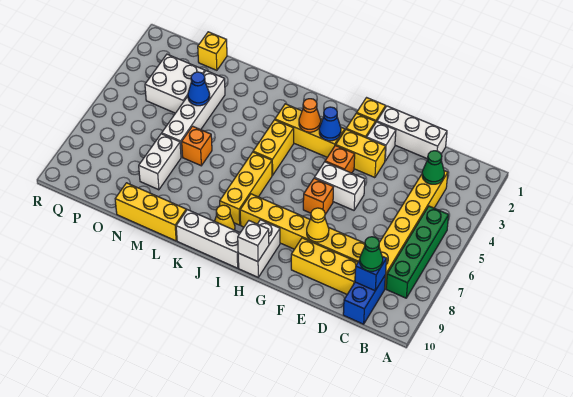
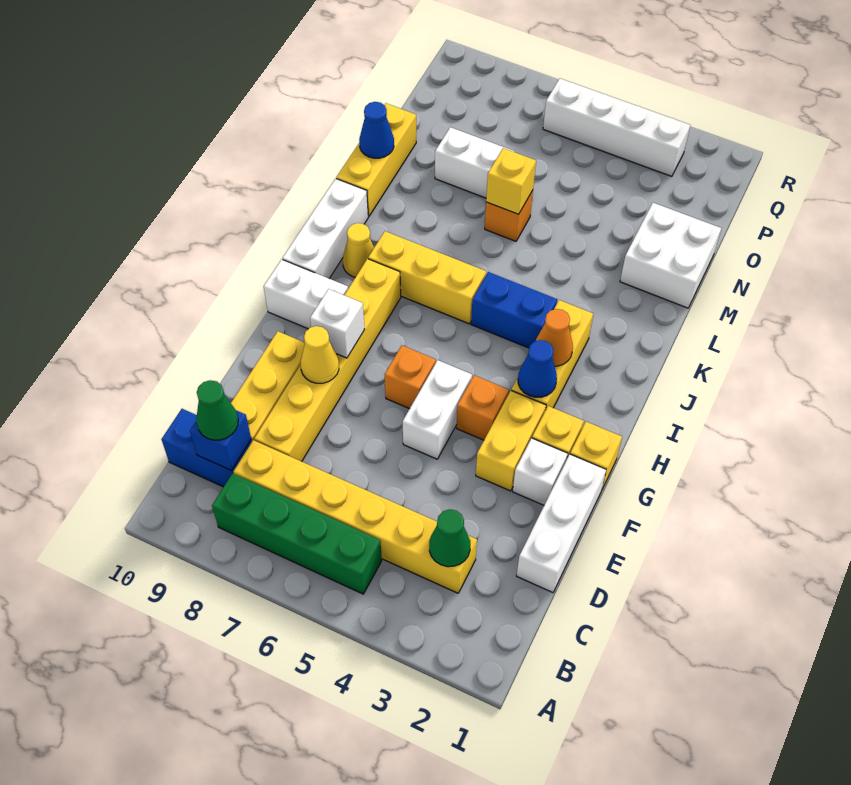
white brick H10 level 2 -> white brick G8 level 2
yellow brick J4:J5 level 1 -> blue brick J4:J5 level 1
white brick N3:N6 level 1 -> white brick Q3:Q6 level 1
blue cone N4 level 2 -> blue cone M10 level 2
yellow brick O1 level 1 -> yellow brick M6 level 2
white brick O3:P4 level 1 -> white brick M1:N2 level 1

